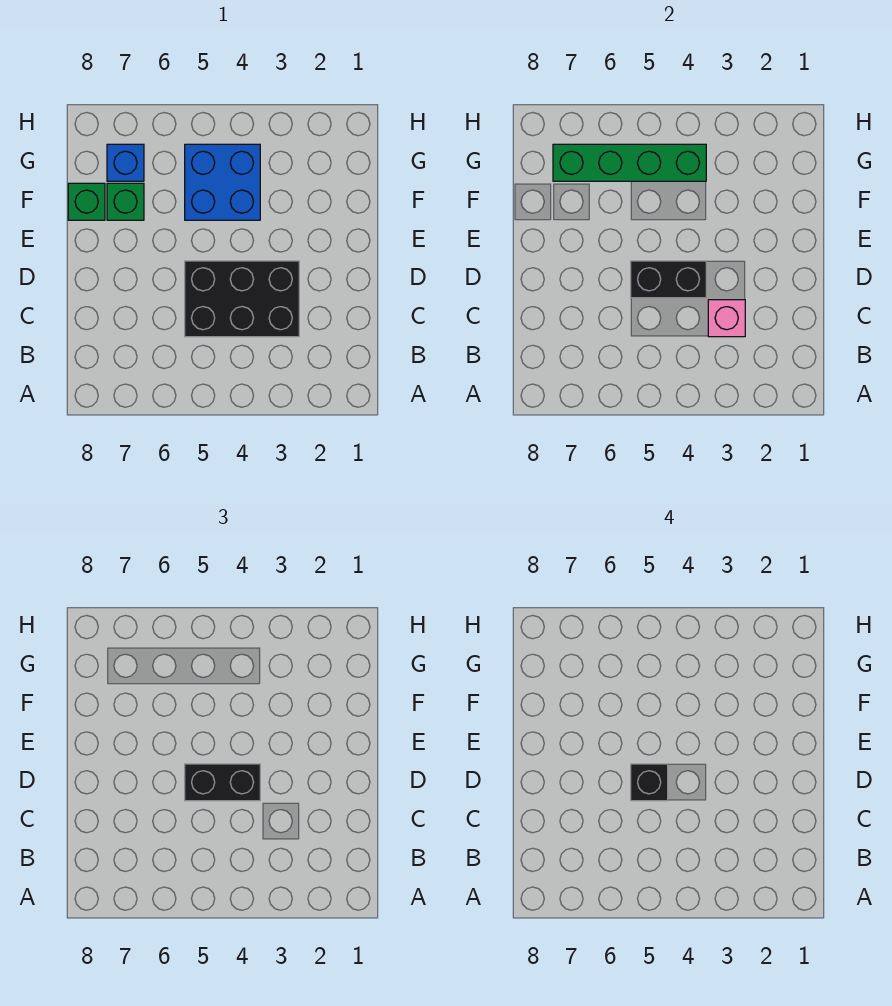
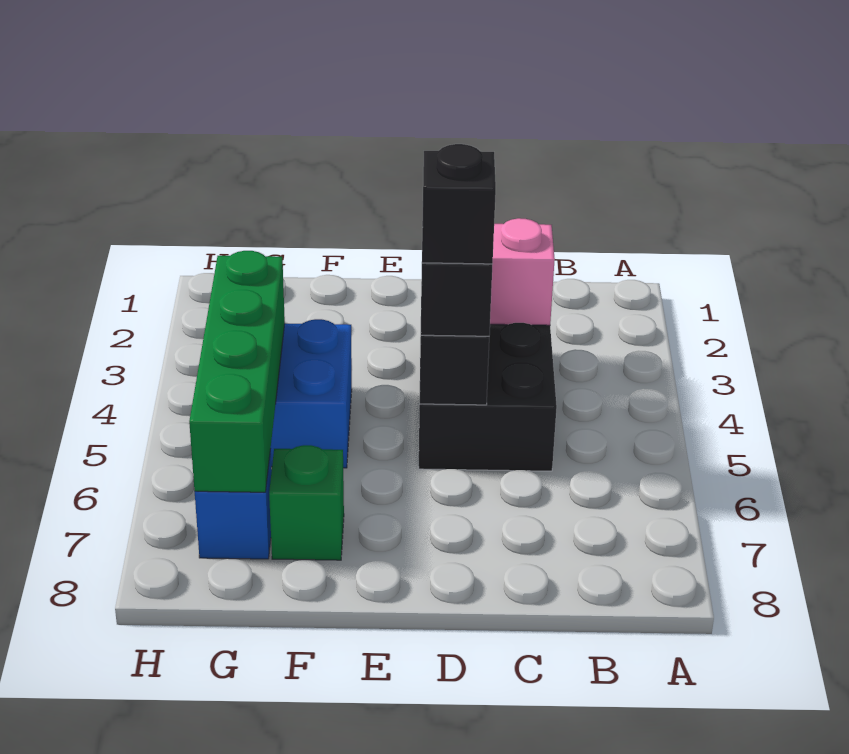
green brick F8 level 1 -> none

